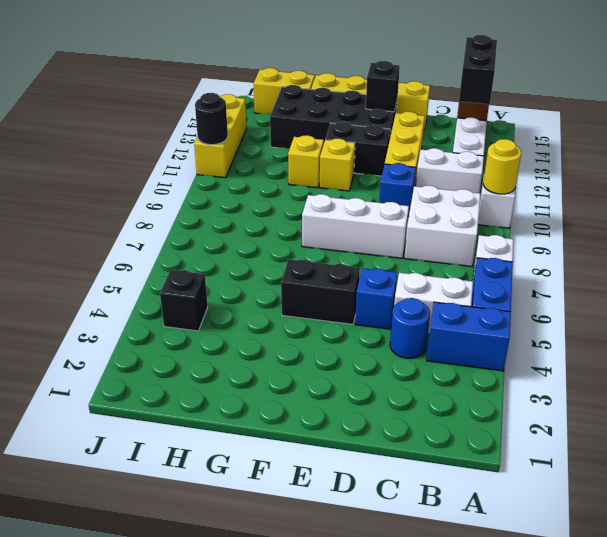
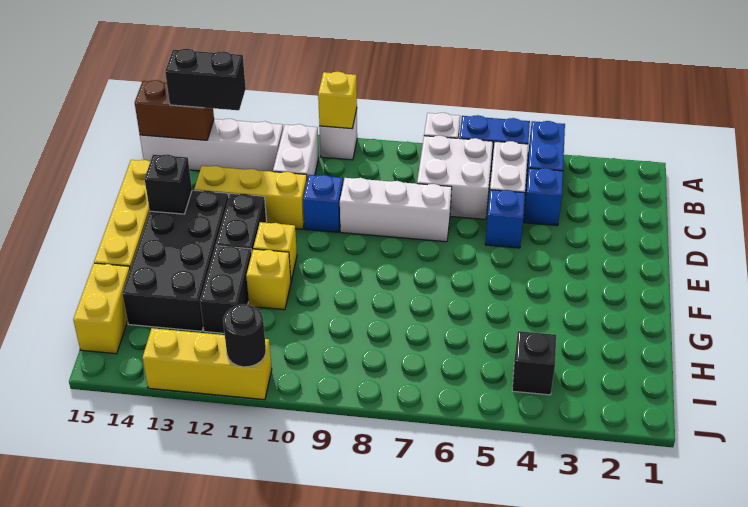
yellow round brick A10 level 2 -> yellow brick A10 level 2
white brick B8:C9 level 1 -> white brick B6:C7 level 1
blue round brick C4 level 1 -> blue brick C4 level 1
white brick D8:F8 level 1 -> white brick D7:D9 level 1
black brick E5:F5 level 1 -> black brick G12:H12 level 1

